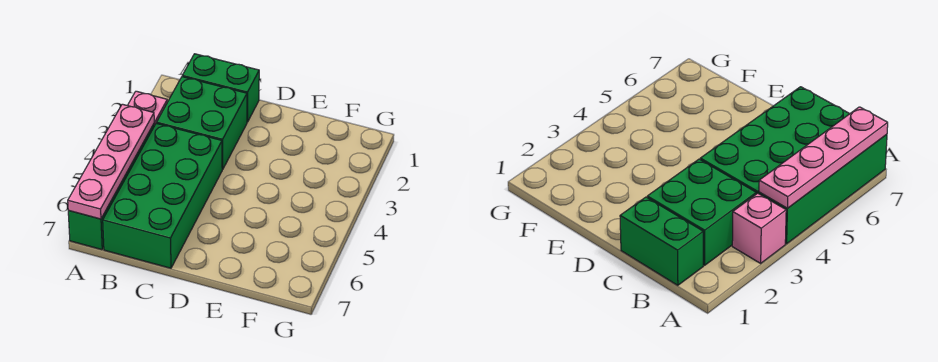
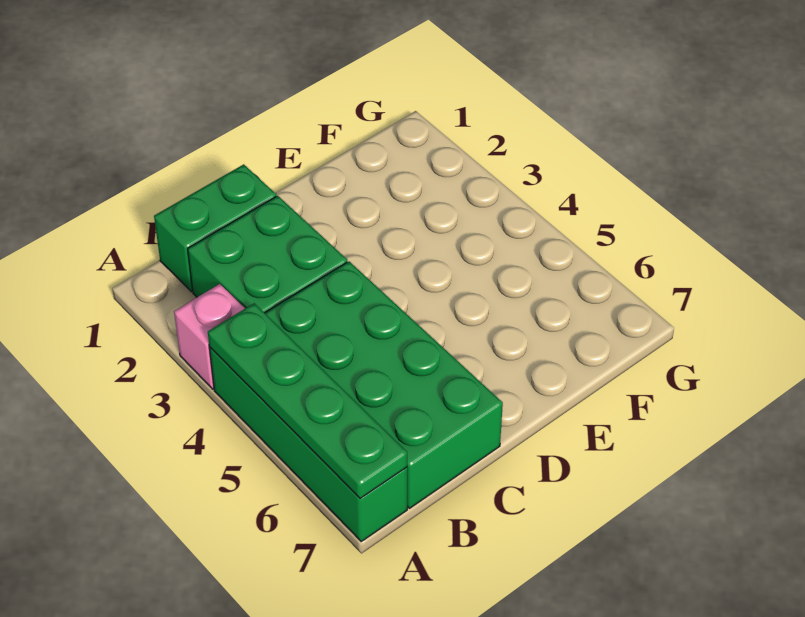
pink plate A4:A7 level 2 -> green plate A4:A7 level 2

